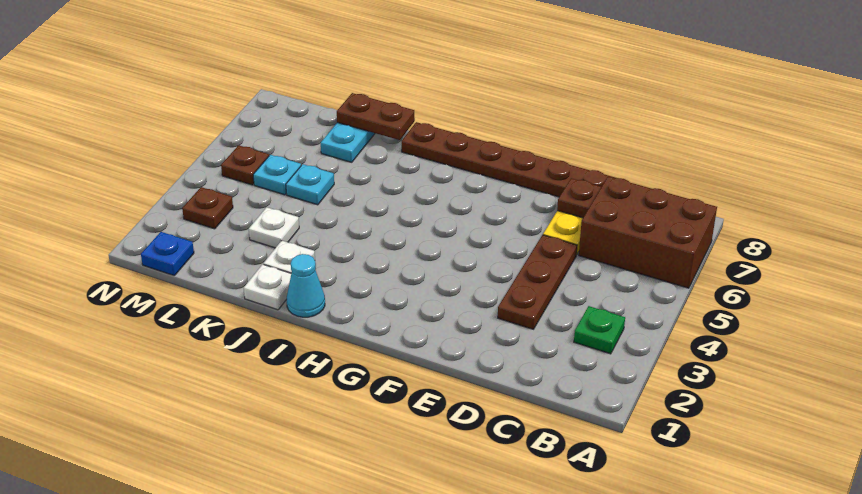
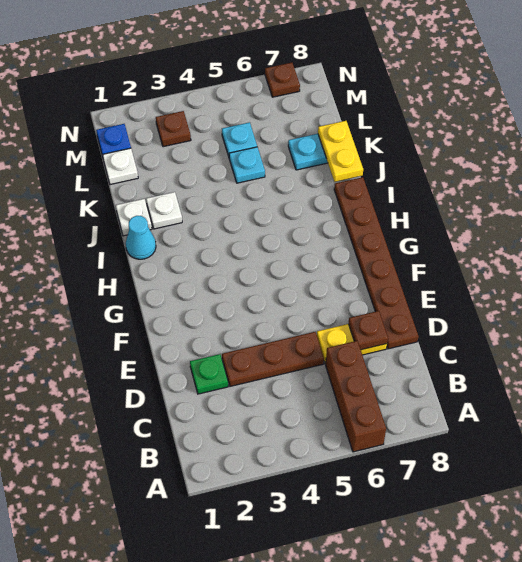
brown brick A6:C7 level 1 -> brown brick A6:C6 level 1
green plate B3 level 1 -> green plate D2 level 1
brown plate J8:K8 level 2 -> yellow plate J8:K8 level 2
white plate K3 level 1 -> white plate L1 level 1
brown plate M5 level 1 -> brown plate N7 level 1

